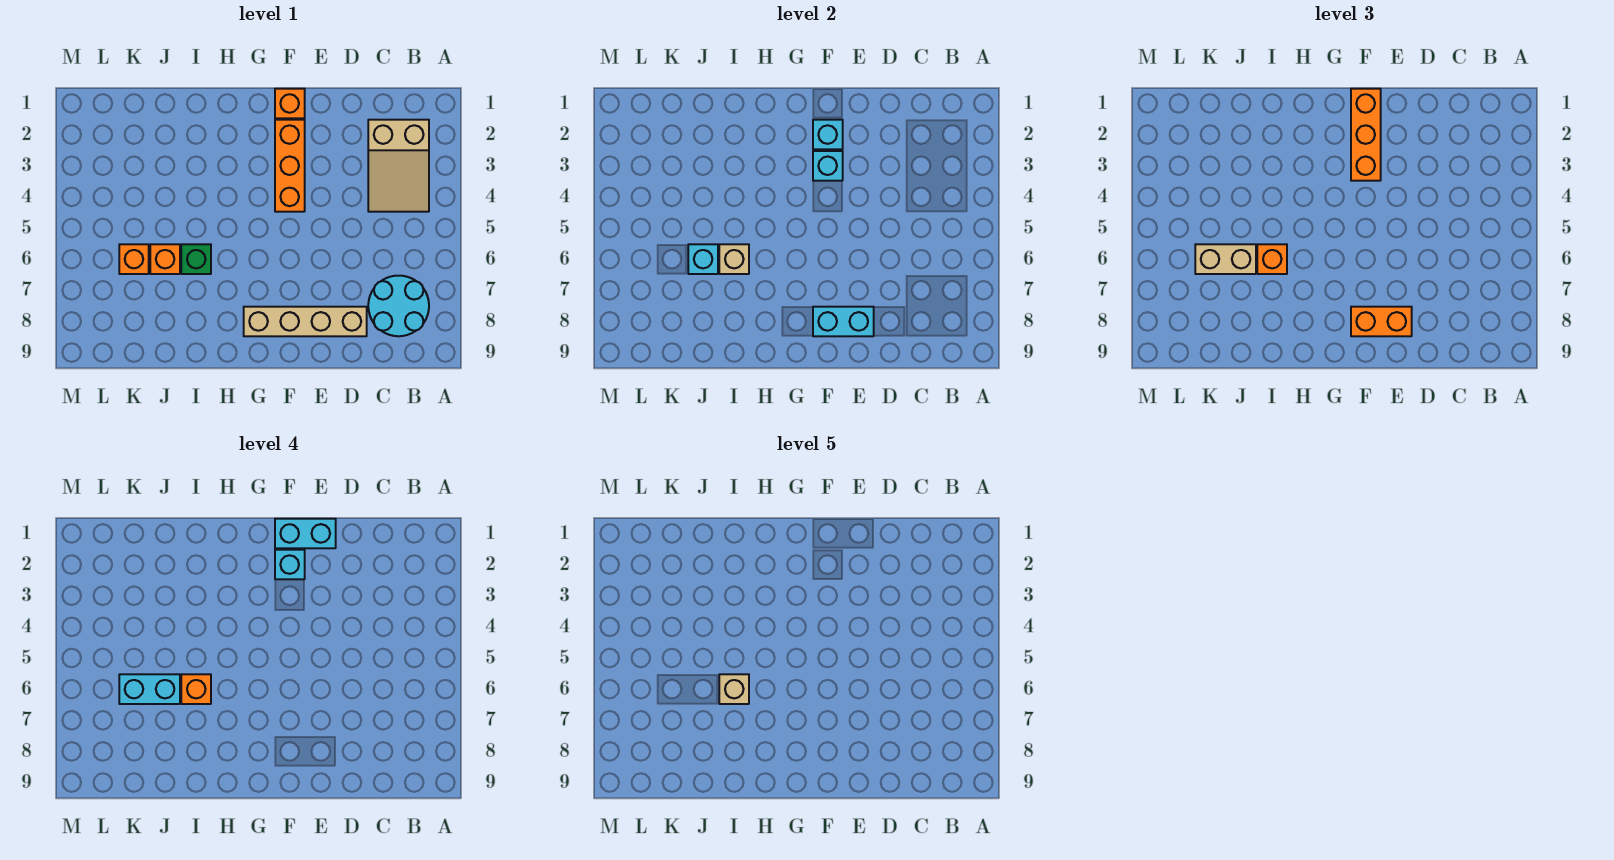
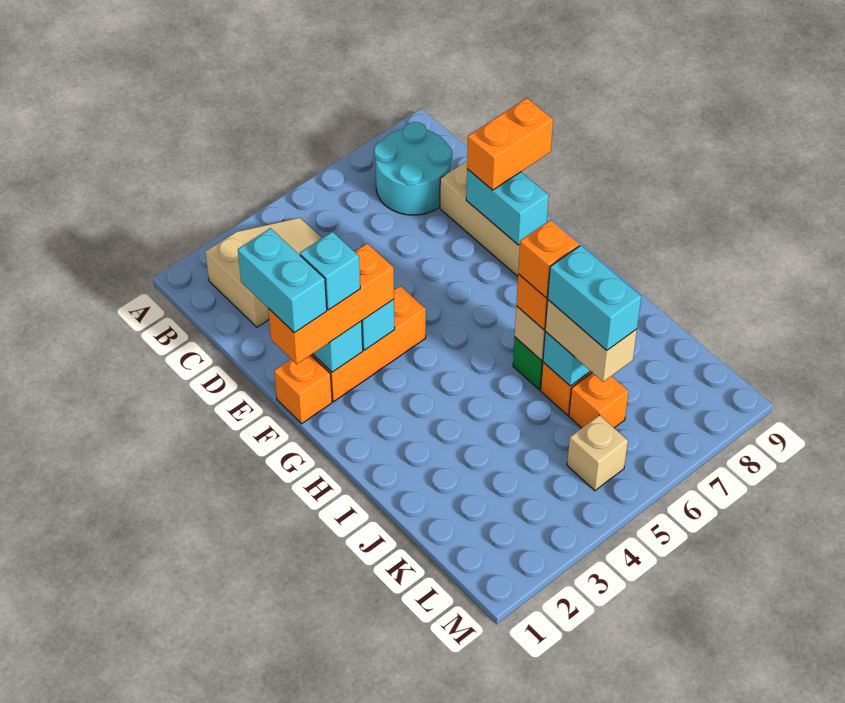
orange brick E8:F8 level 3 -> orange brick E8:E9 level 3
tan brick I6 level 5 -> tan brick L5 level 1

